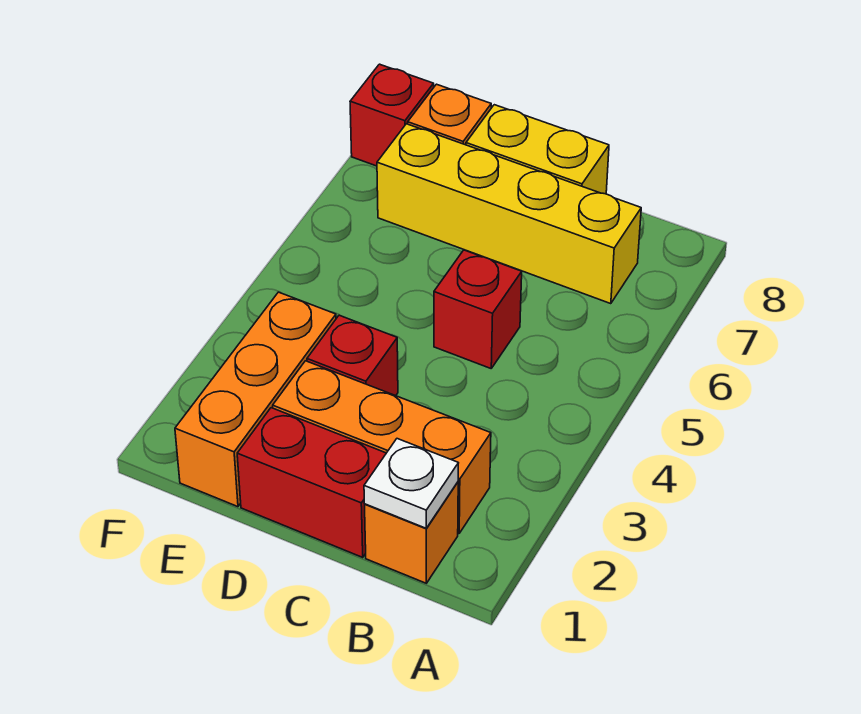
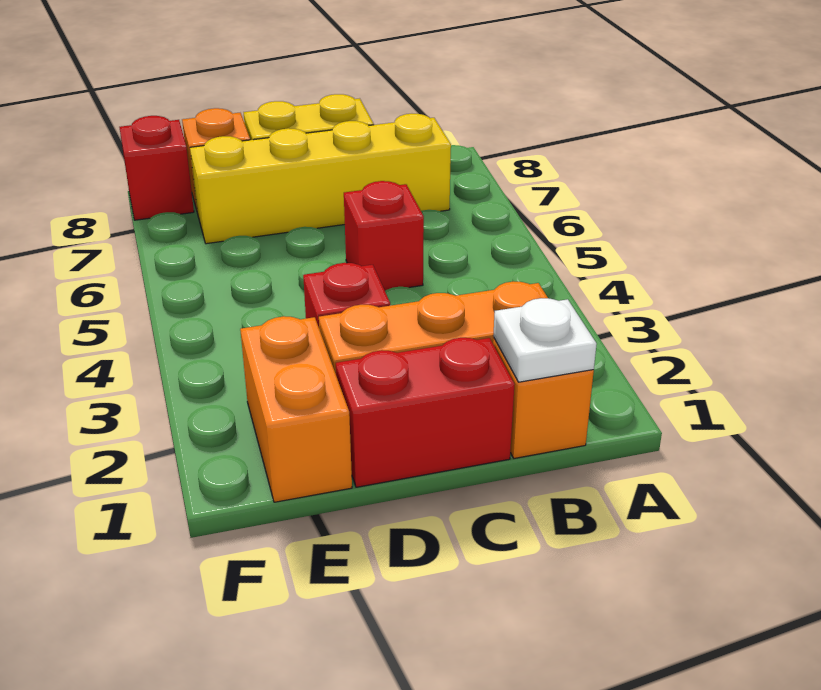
orange brick E1:E3 level 1 -> orange brick E1:E2 level 1

